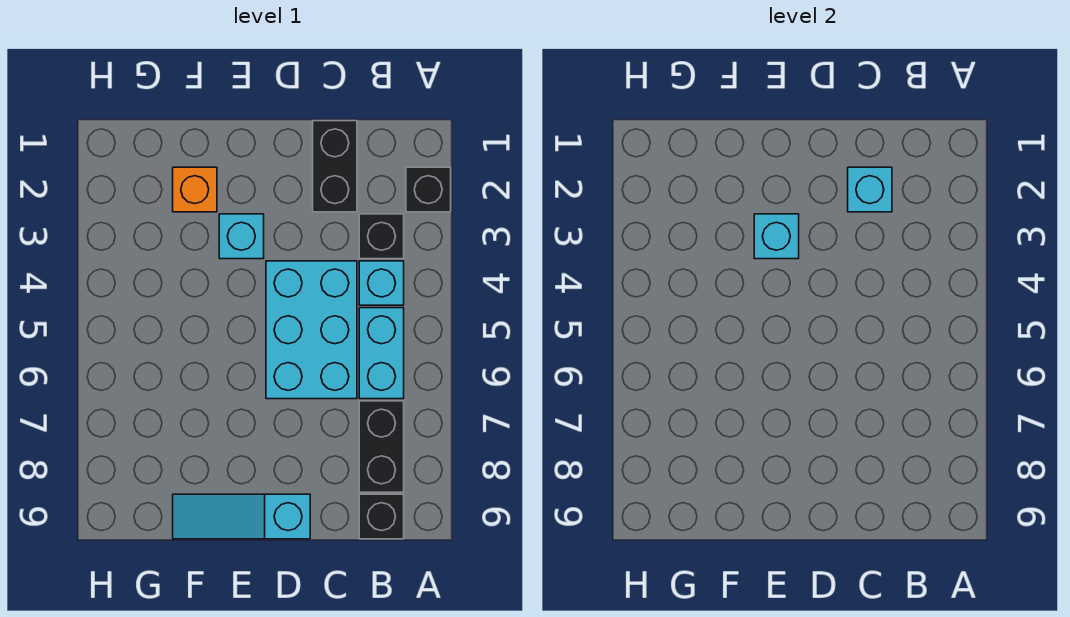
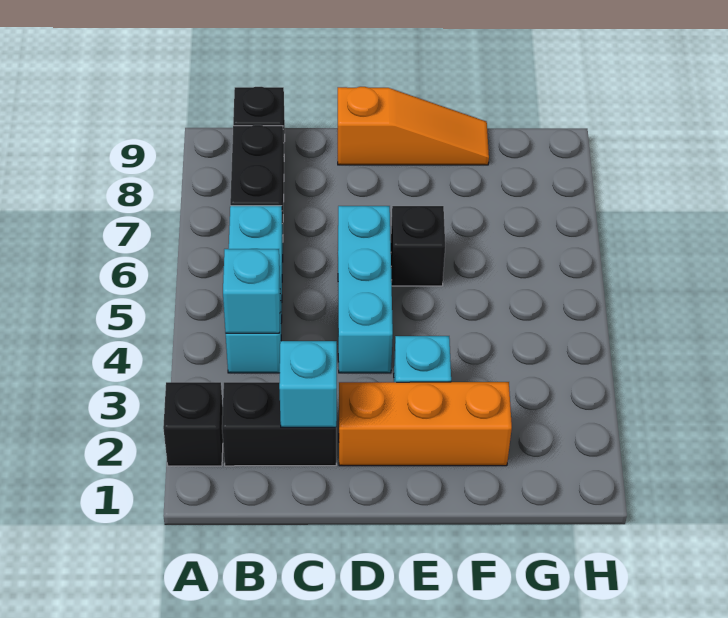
black brick B3 level 1 -> black brick E6 level 1
black brick C1:C2 level 1 -> black brick B2:C2 level 1
cyan brick C4:D6 level 1 -> cyan brick D4:D6 level 1
cyan slope D9:F9 level 1 top D -> orange slope D9:F9 level 1 top D
cyan brick E3 level 2 -> cyan brick B4 level 2
orange brick F2 level 1 -> orange brick D2:F2 level 1

